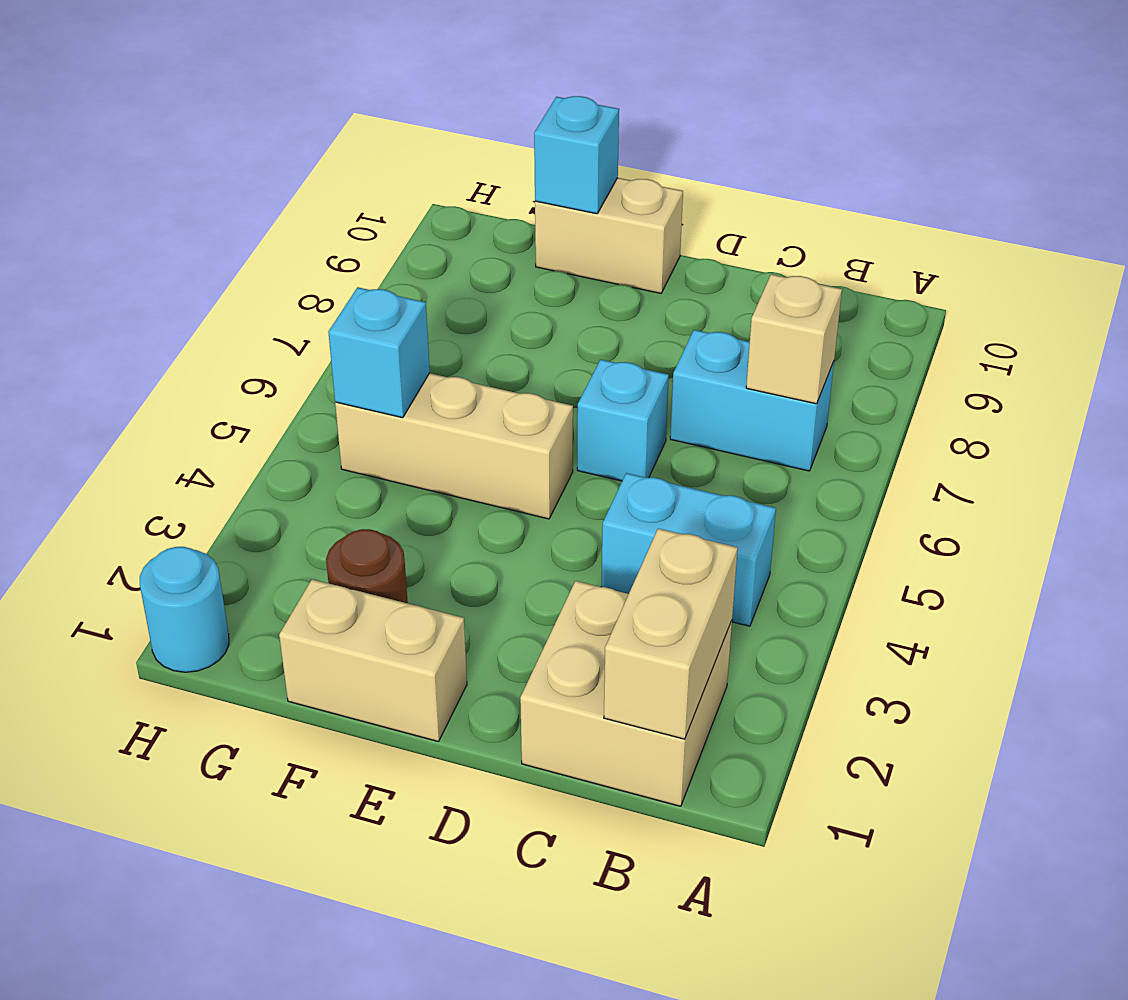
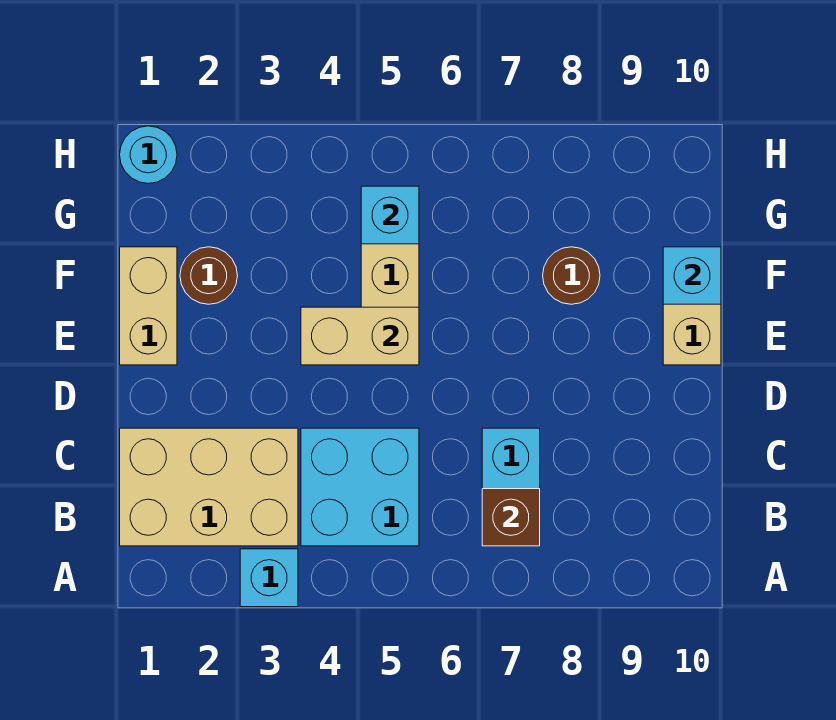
tan brick B1:C2 level 1 -> tan brick B1:C3 level 1
tan brick B1:B2 level 2 -> tan brick E4:E5 level 2
cyan brick B4:C4 level 1 -> cyan brick B4:C5 level 1
tan brick B7 level 2 -> brown brick B7 level 2
cyan brick D6 level 1 -> cyan brick A3 level 1
none -> brown round brick F8 level 1

